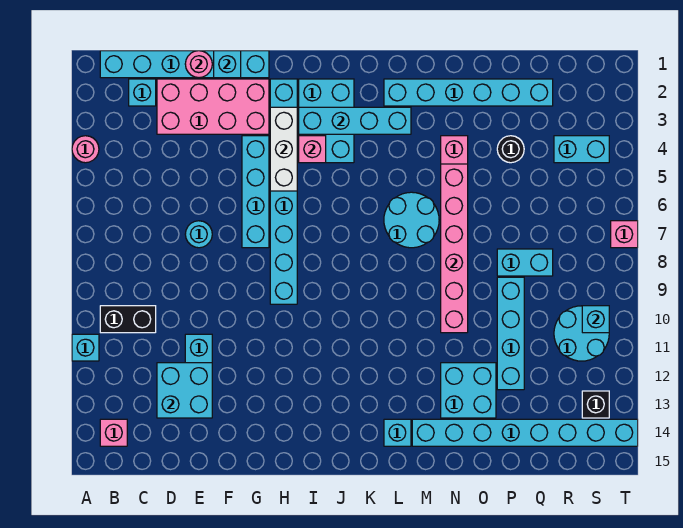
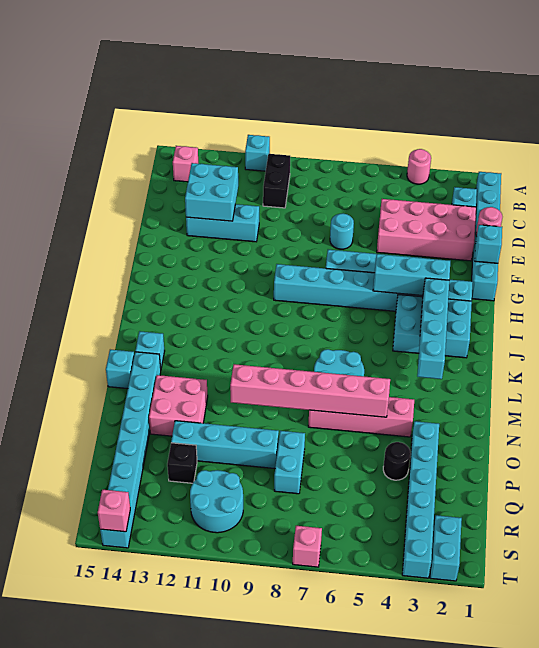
pink brick D2:G3 level 1 -> pink brick D2:E5 level 1
white brick H3:H5 level 2 -> cyan brick H3:H5 level 2
pink brick I4 level 2 -> pink brick T14 level 2
cyan brick L2:Q2 level 1 -> cyan brick O3:T3 level 1
cyan brick N12:O13 level 1 -> pink brick N12:O13 level 1
cyan brick R4:S4 level 1 -> cyan brick S2:T2 level 1
cyan brick S10 level 2 -> cyan brick M15 level 1
black brick S13 level 1 -> black brick Q12 level 1

